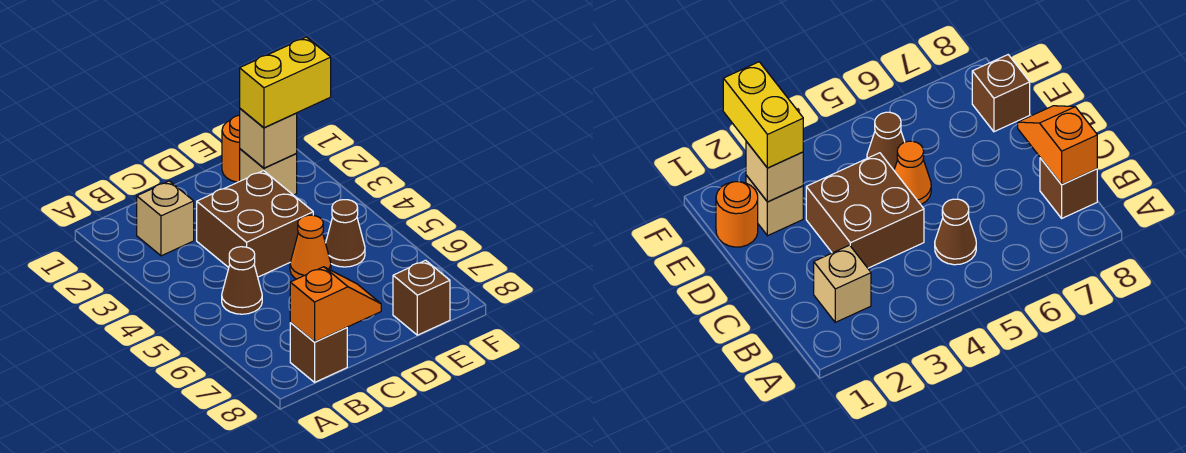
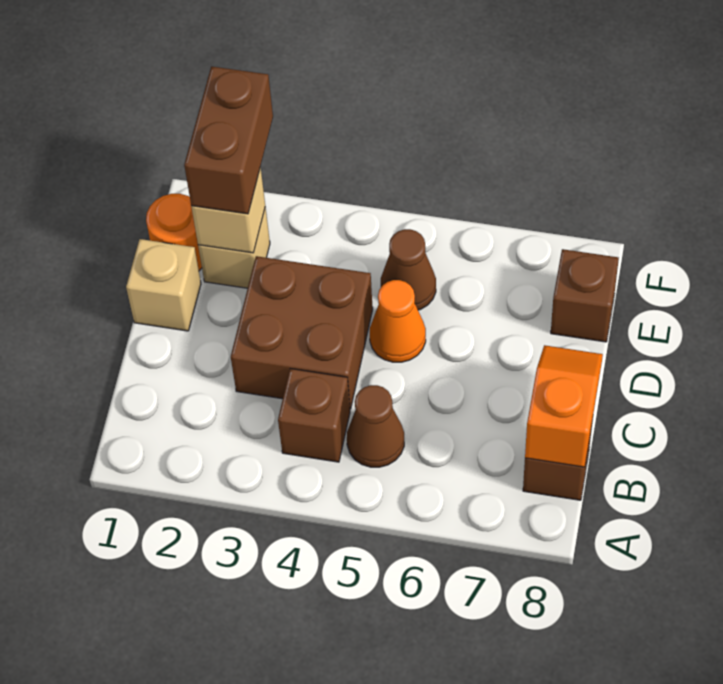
tan brick B2 level 1 -> tan brick D1 level 1
none -> brown brick B4 level 1
yellow brick E2:F2 level 3 -> brown brick E2:F2 level 3

